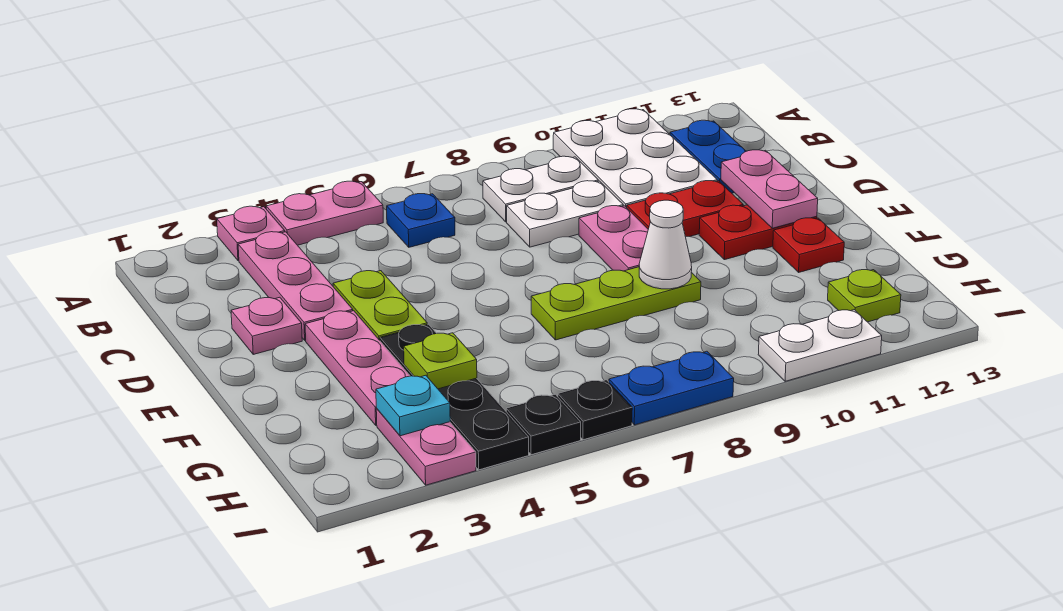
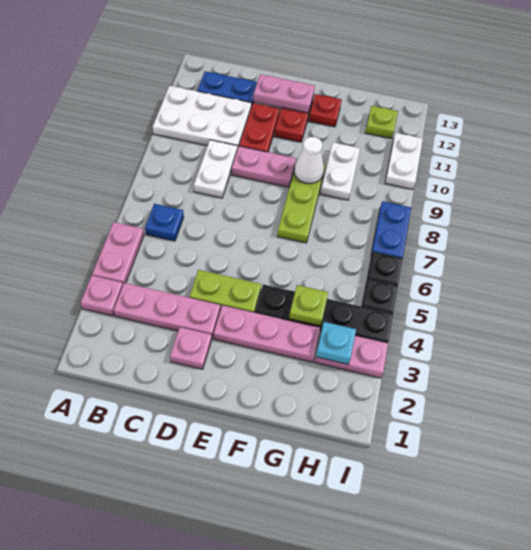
white plate B8:B9 level 1 -> white plate G9:G10 level 1

